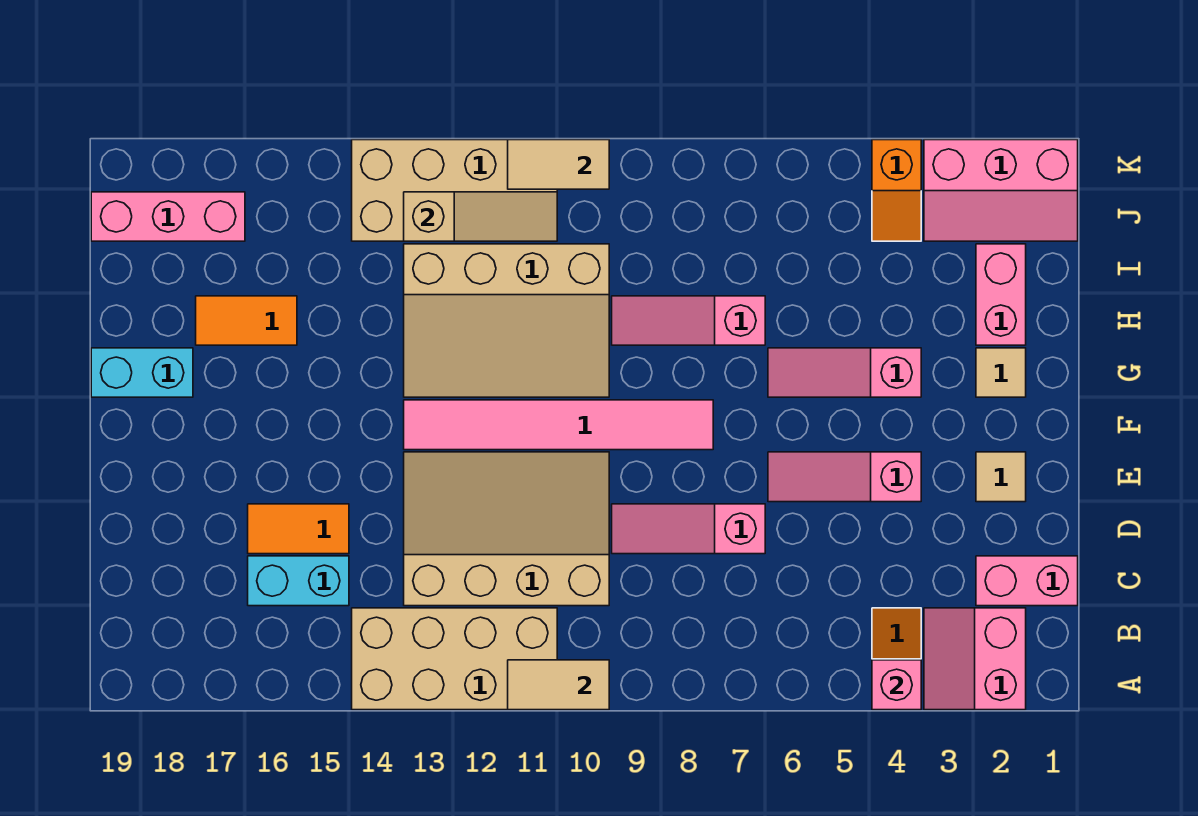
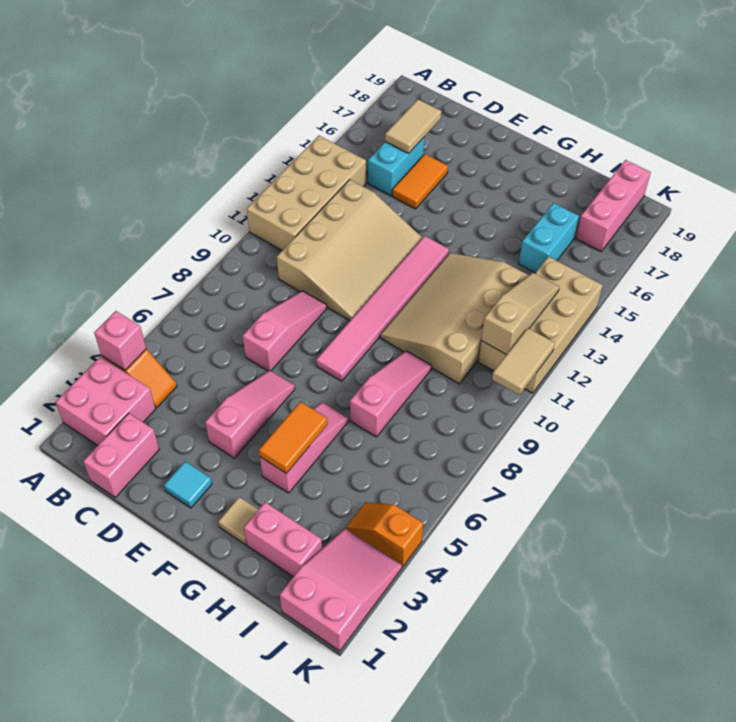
pink slope A2:B3 level 1 top 2 -> pink brick A2:B3 level 1
tan tile A10:A11 level 2 -> tan tile C16:C17 level 2
tan tile E2 level 1 -> cyan tile E2 level 1
cyan brick G18:G19 level 1 -> cyan brick I15:I16 level 1
orange tile H16:H17 level 1 -> orange tile G4:G5 level 2
pink slope J1:K3 level 1 top K -> pink slope J1:K3 level 1 top 1
tan slope J11:J13 level 2 top 13 -> tan slope J11:J13 level 2 top 11

